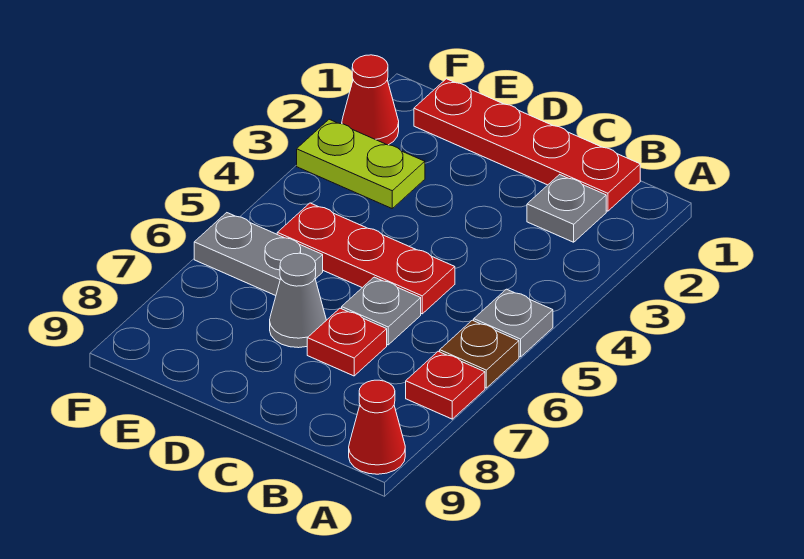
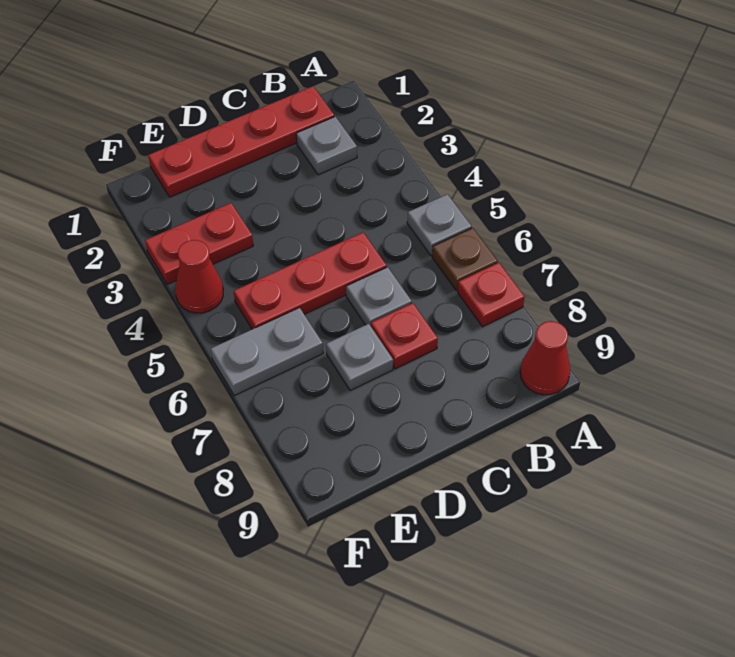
grey cone D7 level 1 -> grey plate D7 level 1
lime plate E3:F3 level 1 -> red plate E3:F3 level 1
red cone F2 level 1 -> red cone F4 level 1

